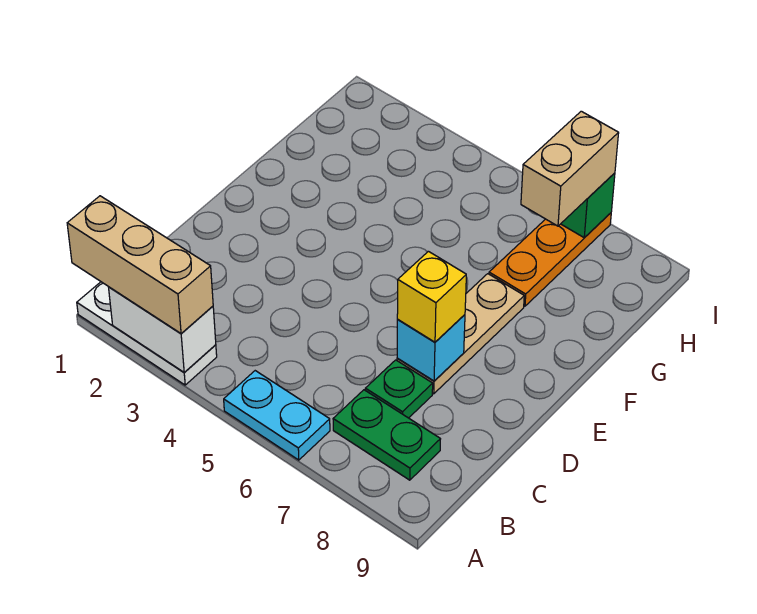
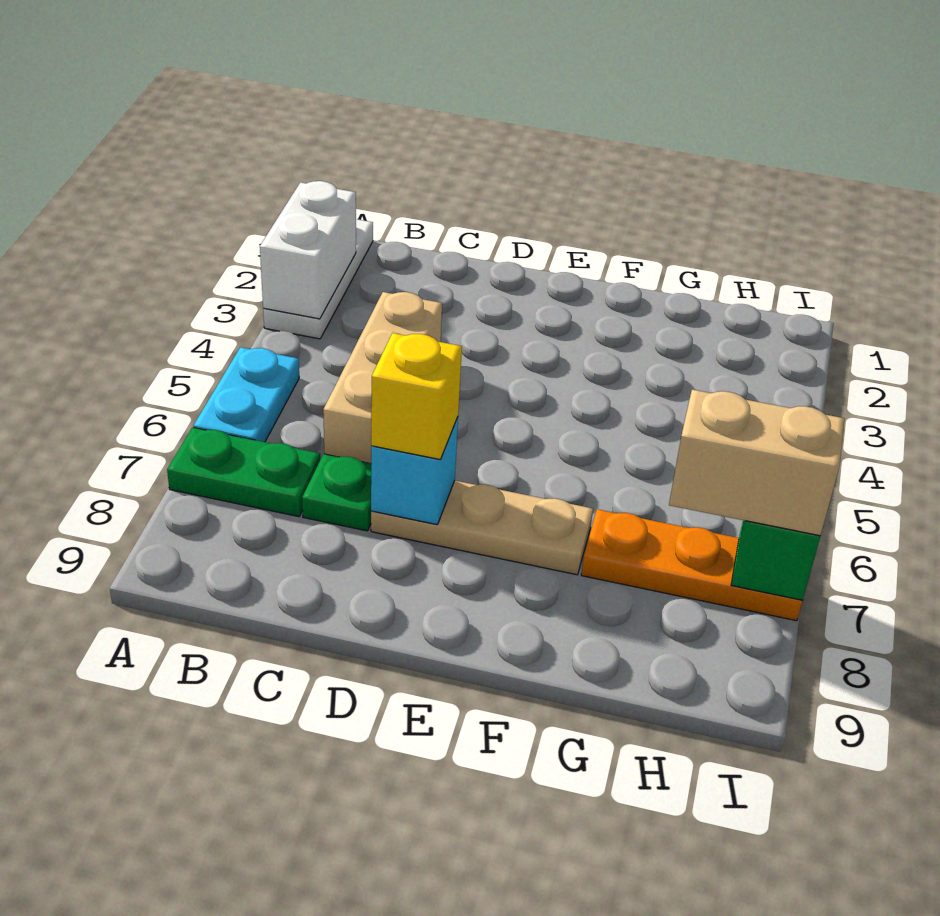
tan brick A1:A3 level 3 -> tan brick C4:C6 level 1
green plate B7:B8 level 1 -> green plate A7:B7 level 1

